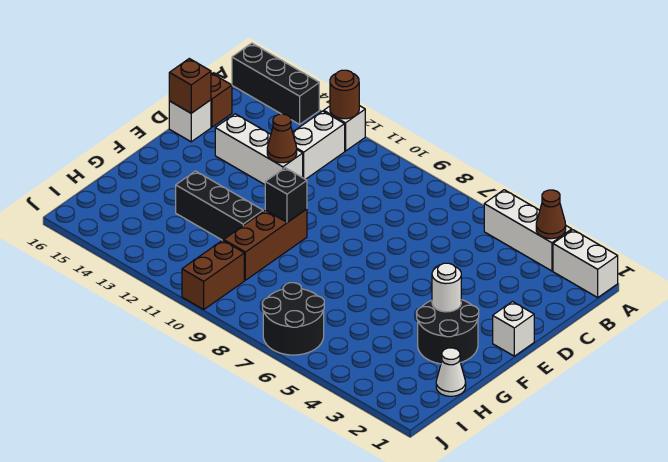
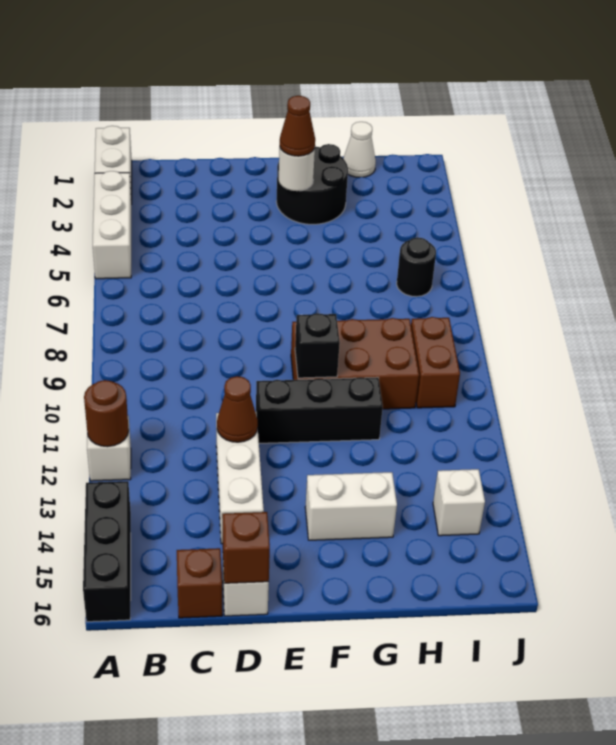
brown cone A3 level 2 -> brown cone F3 level 3
white brick B12:C12 level 1 -> white brick F14:G14 level 1
white brick E1 level 1 -> white brick I14 level 1
brown brick F10:H10 level 1 -> brown brick F9:H10 level 1
black brick G11:G13 level 1 -> black brick E11:G11 level 1
black round brick I6:J7 level 1 -> black round brick I6 level 1
brown brick I10:J10 level 1 -> brown brick I9:I10 level 1

